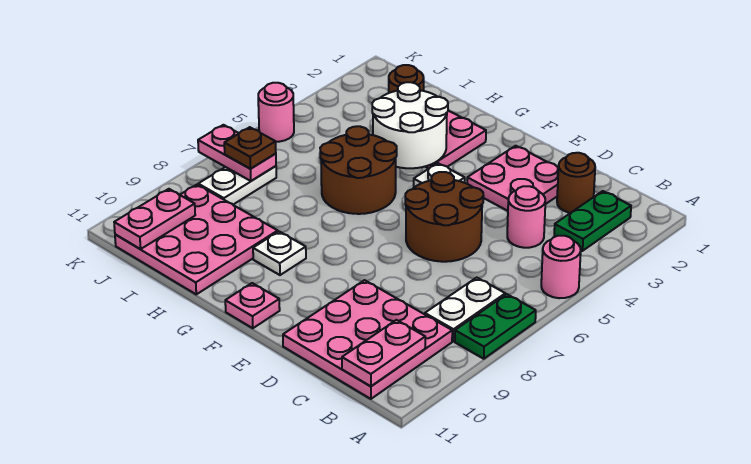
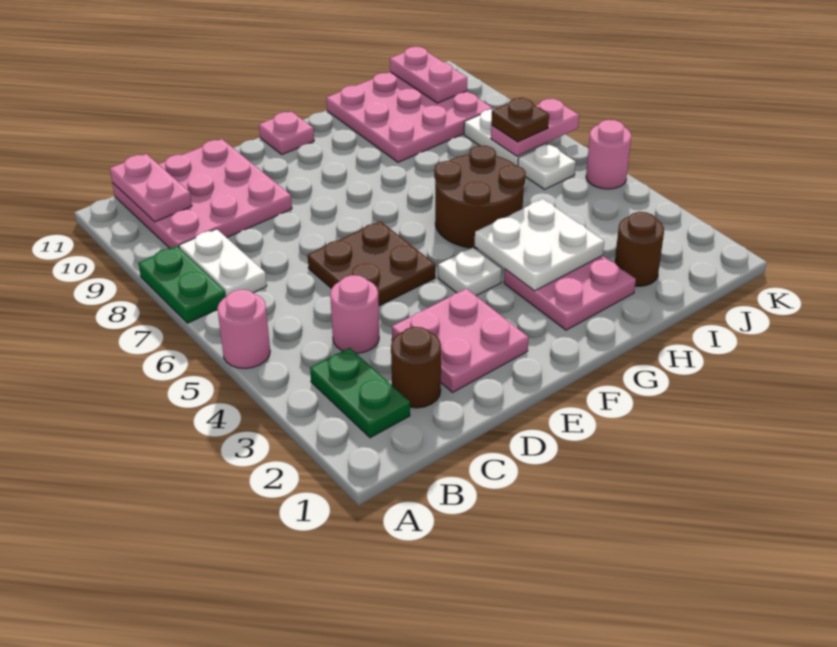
brown round brick D5:E6 level 1 -> brown plate D5:E6 level 1
white round brick G3:H4 level 2 -> white plate G3:H4 level 2
white plate G9 level 1 -> white plate J6 level 1

